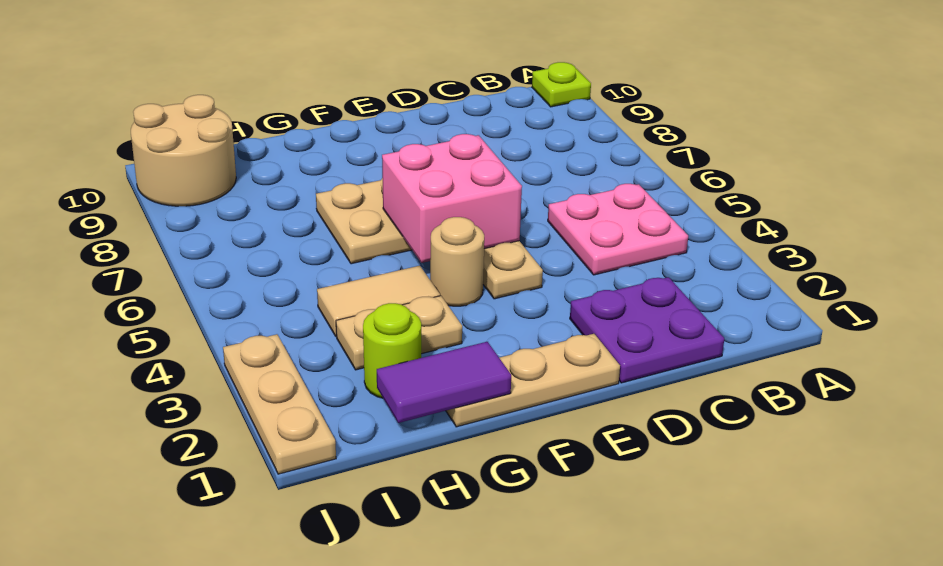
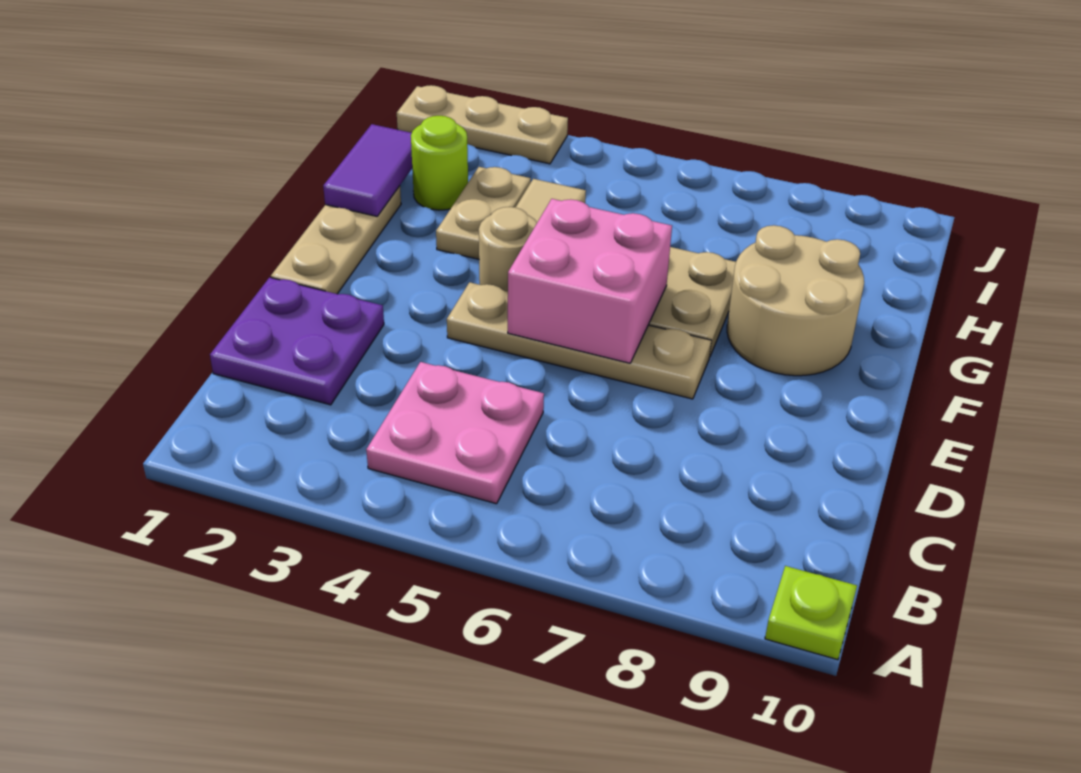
tan round brick I9:J10 level 1 -> tan round brick F8:G9 level 1

